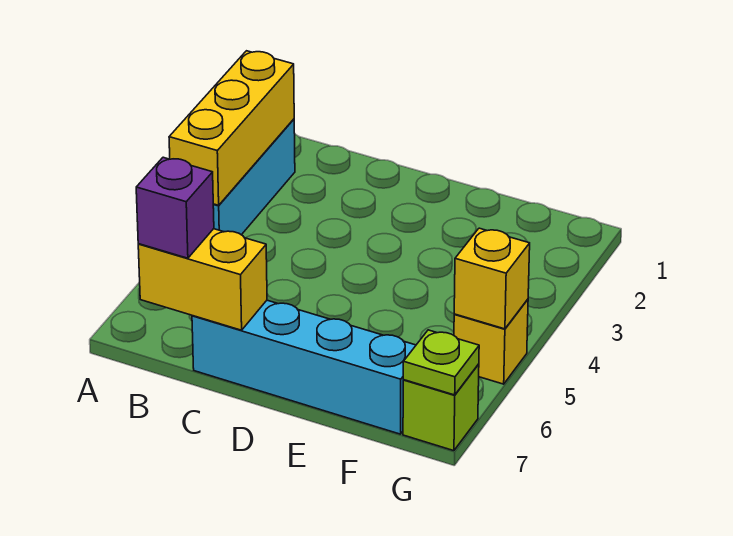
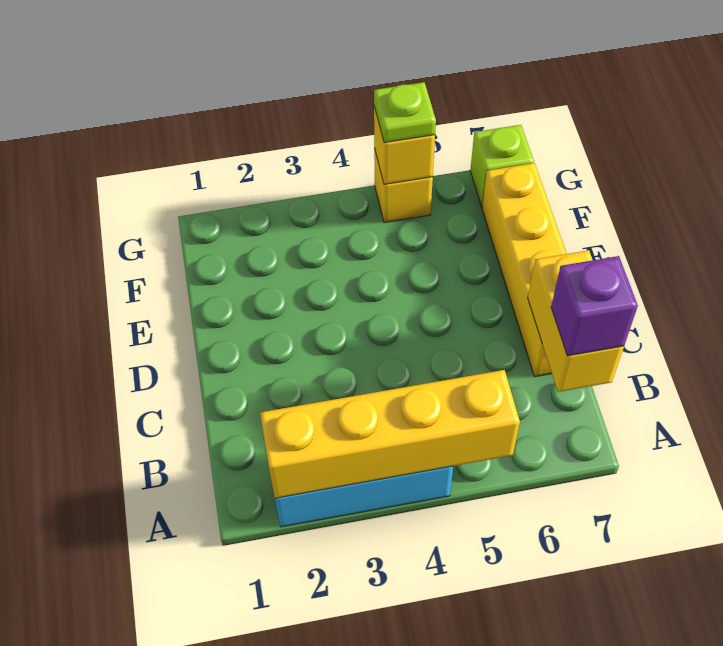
yellow brick A2:A4 level 2 -> yellow brick A2:A5 level 2
cyan brick C7:F7 level 1 -> yellow brick C7:F7 level 1
lime plate G7 level 2 -> lime plate G5 level 3

